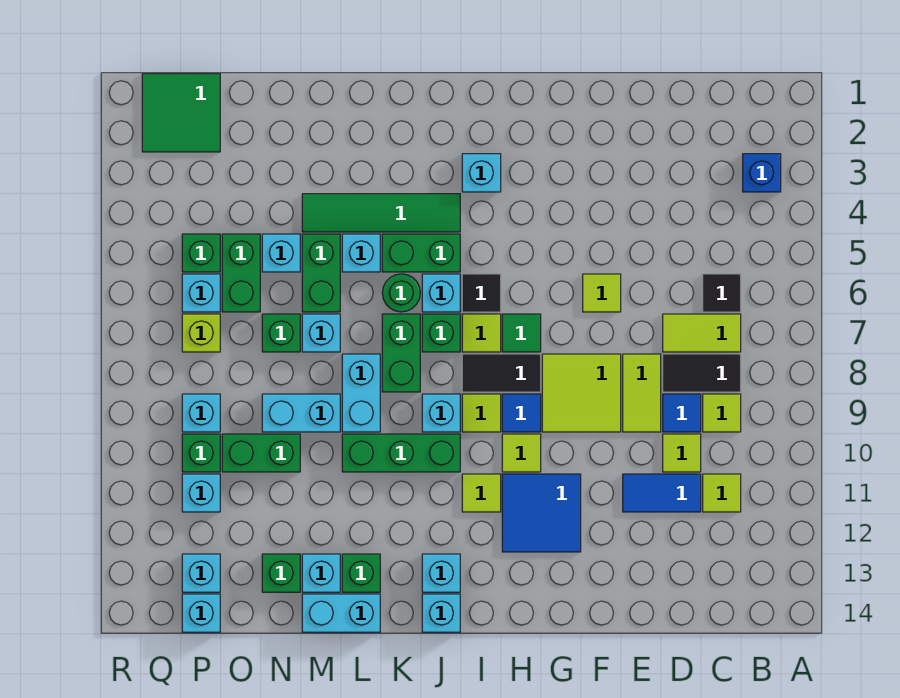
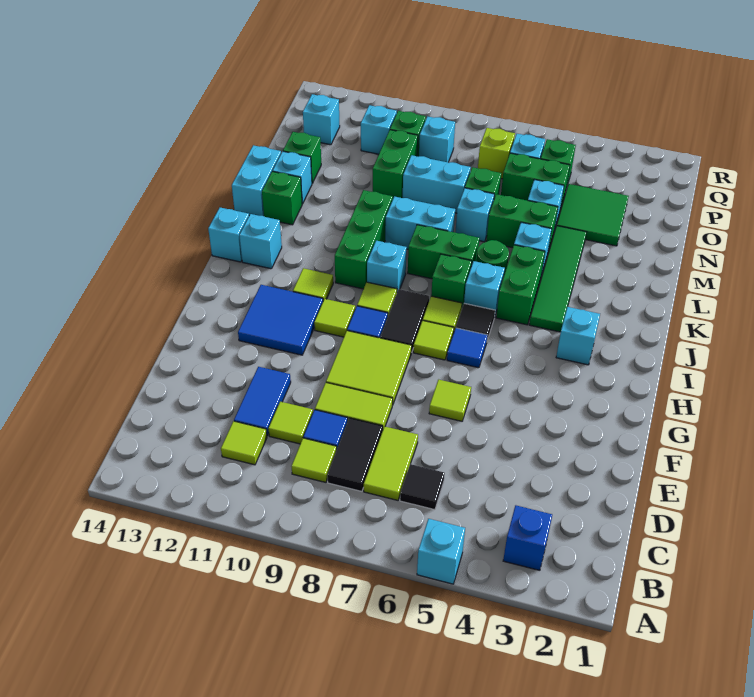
none -> blue tile H6 level 1
green tile H7 level 1 -> lime tile H7 level 1
cyan brick M9:N9 level 1 -> cyan brick N8:N9 level 1
green tile P1:Q2 level 1 -> green tile N3:O4 level 1
cyan brick P14 level 1 -> cyan brick A5 level 1

